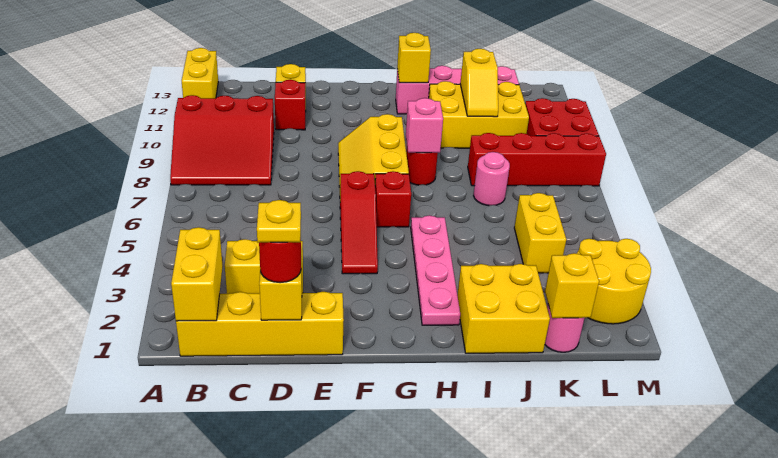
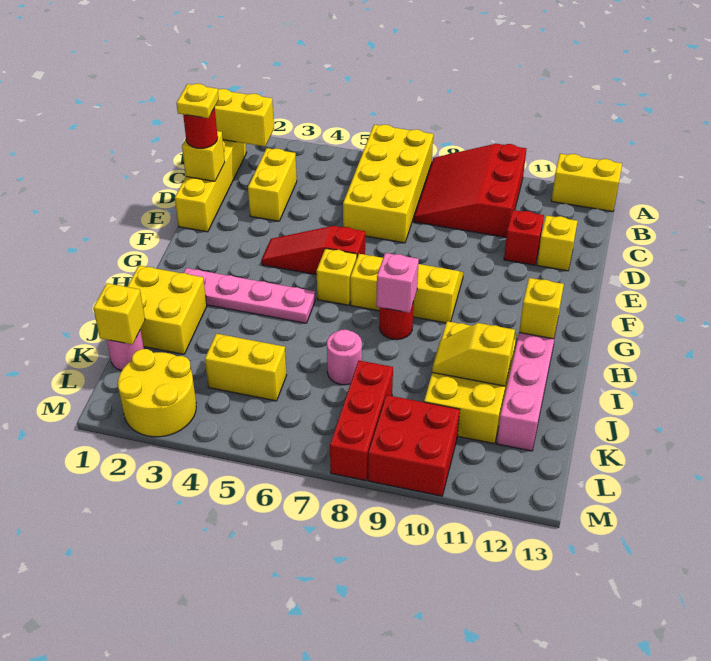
none -> yellow brick A6:D7 level 1
red brick G6 level 1 -> yellow brick G6 level 1
red brick J8:M8 level 1 -> red brick K8:M8 level 1

